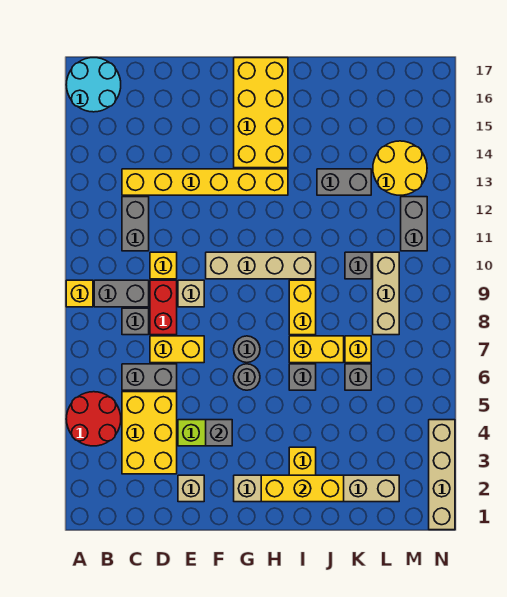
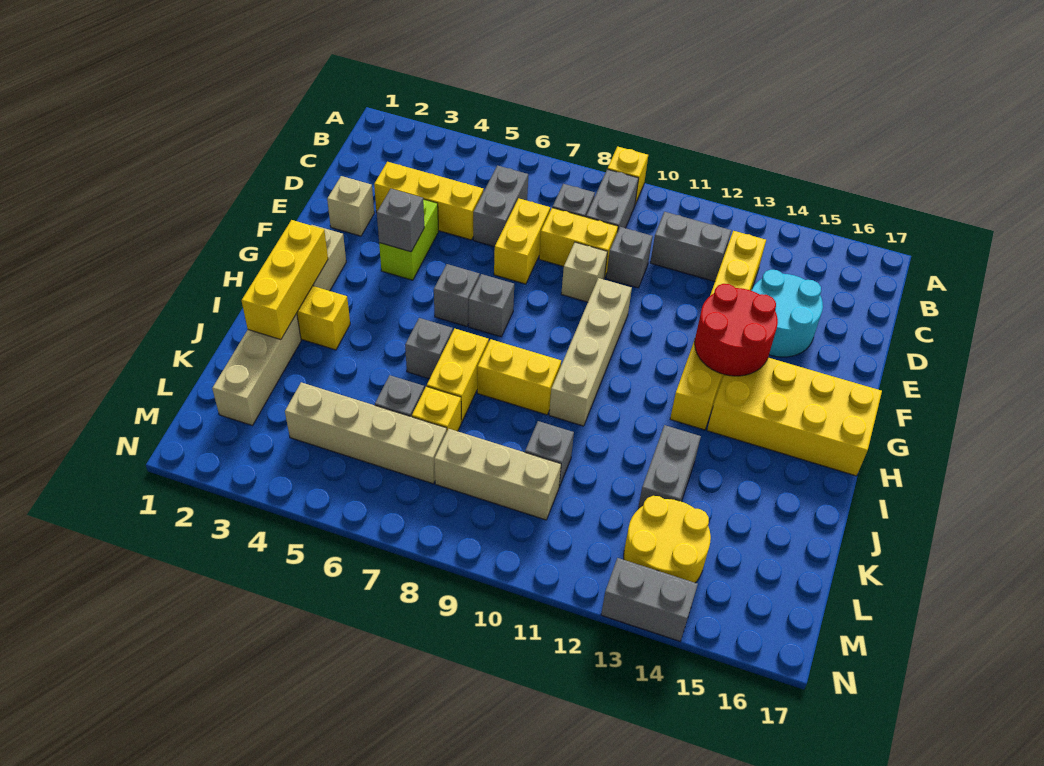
red round brick A4:B5 level 1 -> red round brick F13:G14 level 2
cyan round brick A16:B17 level 1 -> cyan round brick D14:E15 level 1
yellow brick C3:D5 level 1 -> yellow brick D3:D5 level 1
red brick D8:D9 level 1 -> yellow brick D8:D9 level 1
yellow brick D10 level 1 -> grey brick D10 level 1
grey round brick G6 level 1 -> grey brick G6 level 1
grey round brick G7 level 1 -> grey brick G7 level 1
grey brick M11:M12 level 1 -> grey brick N13:N14 level 1
tan brick N1:N4 level 1 -> tan brick L4:L7 level 1

